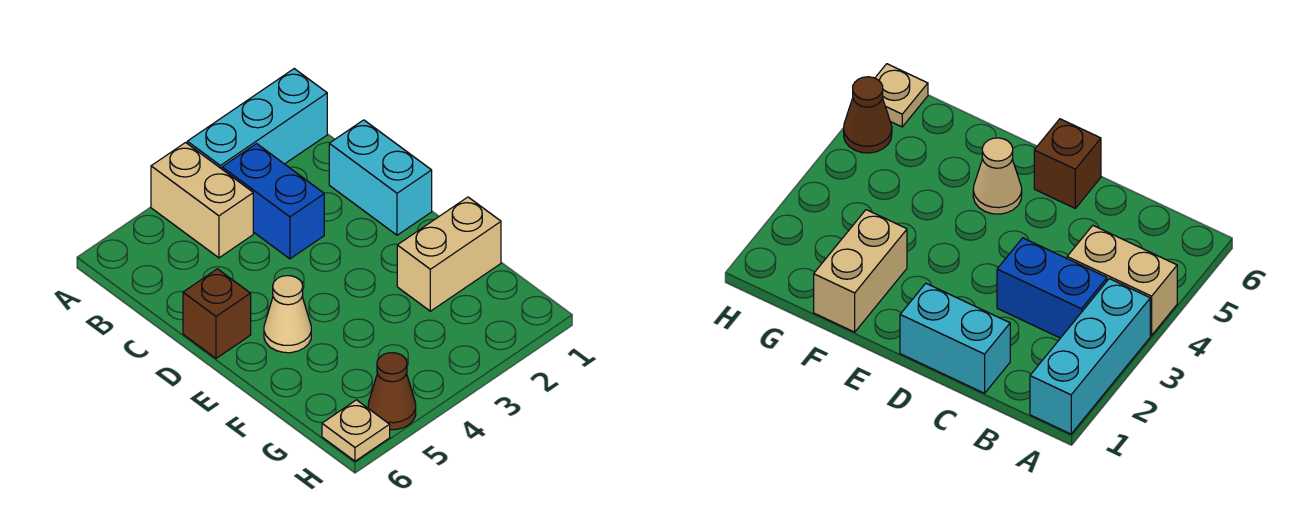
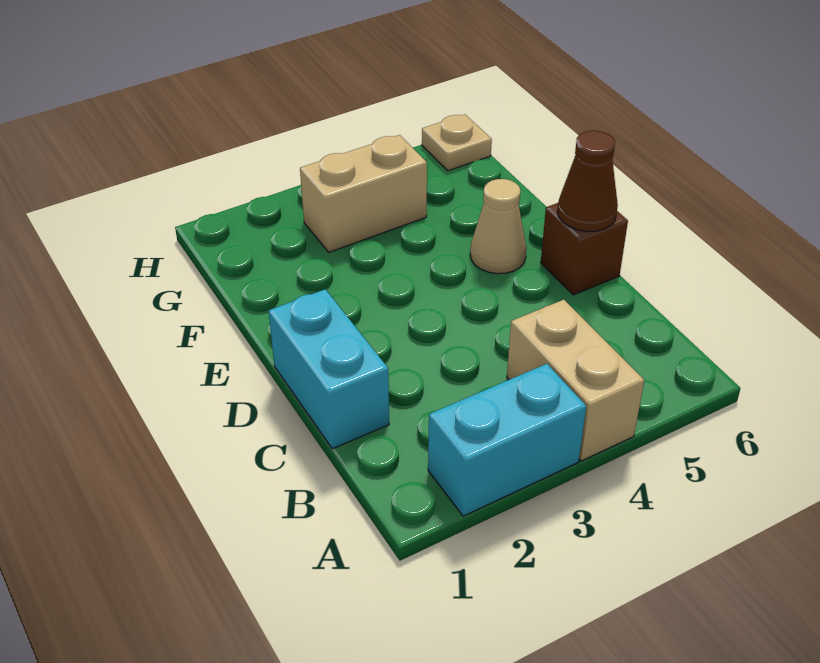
cyan brick A1:A3 level 1 -> cyan brick A2:A3 level 1
blue brick B3:C3 level 1 -> none
tan brick F1:F2 level 1 -> tan brick G3:G4 level 1
brown cone H5 level 1 -> brown cone D6 level 2

